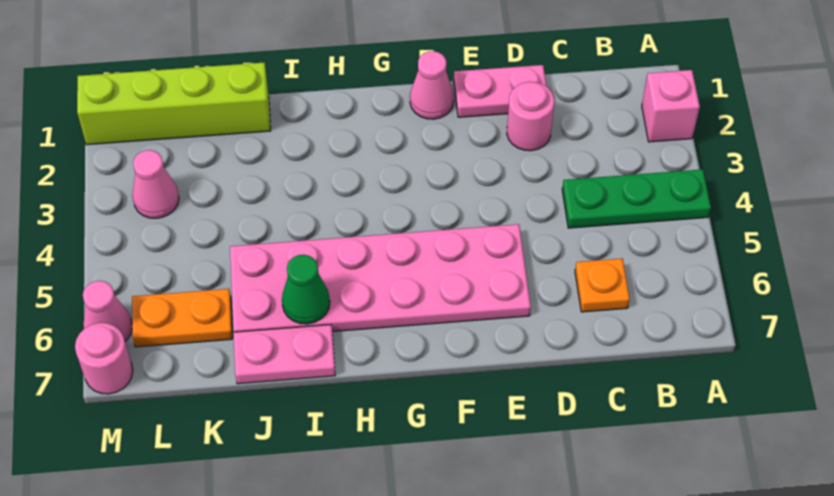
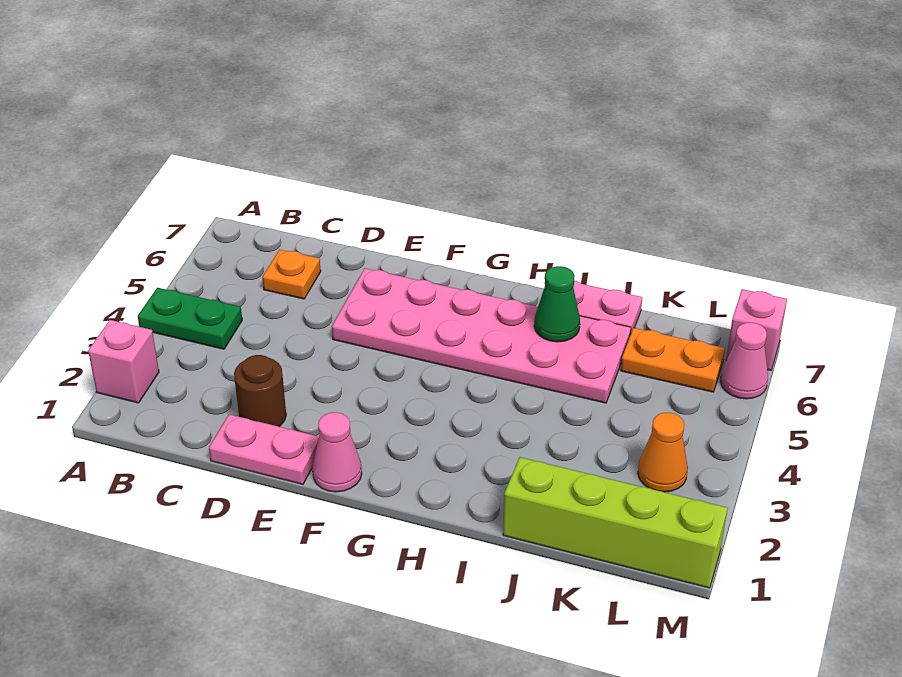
green plate A4:C4 level 1 -> green plate A4:B4 level 1
pink round brick D2 level 1 -> brown round brick D2 level 1
pink cone L3 level 1 -> orange cone L3 level 1
pink round brick M7 level 1 -> pink brick M7 level 1

